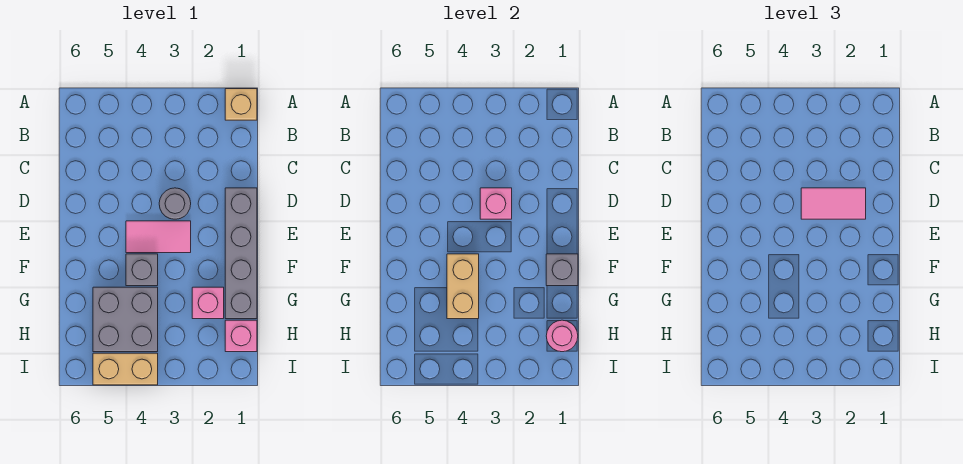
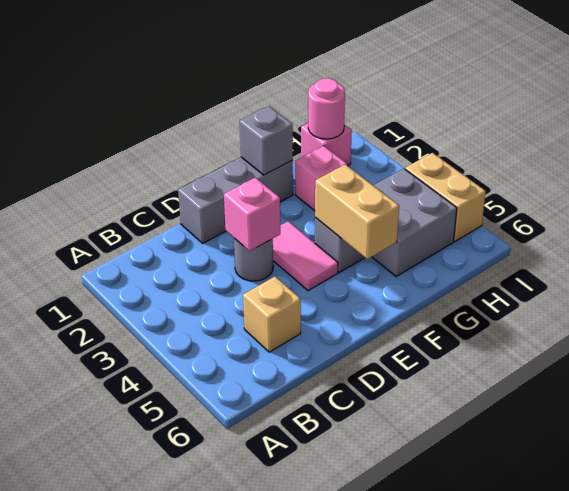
tan brick A1 level 1 -> tan brick C5 level 1
grey brick D1:G1 level 1 -> grey brick D1:F1 level 1
pink tile D2:D3 level 3 -> none
tan brick F4:G4 level 2 -> tan brick F4:F5 level 2

